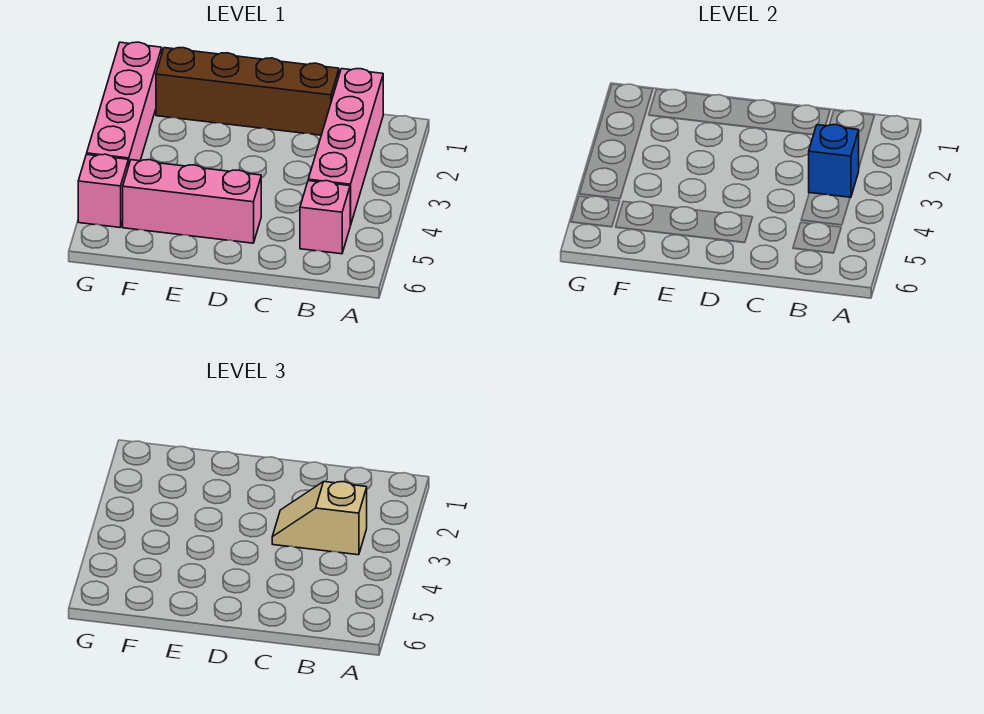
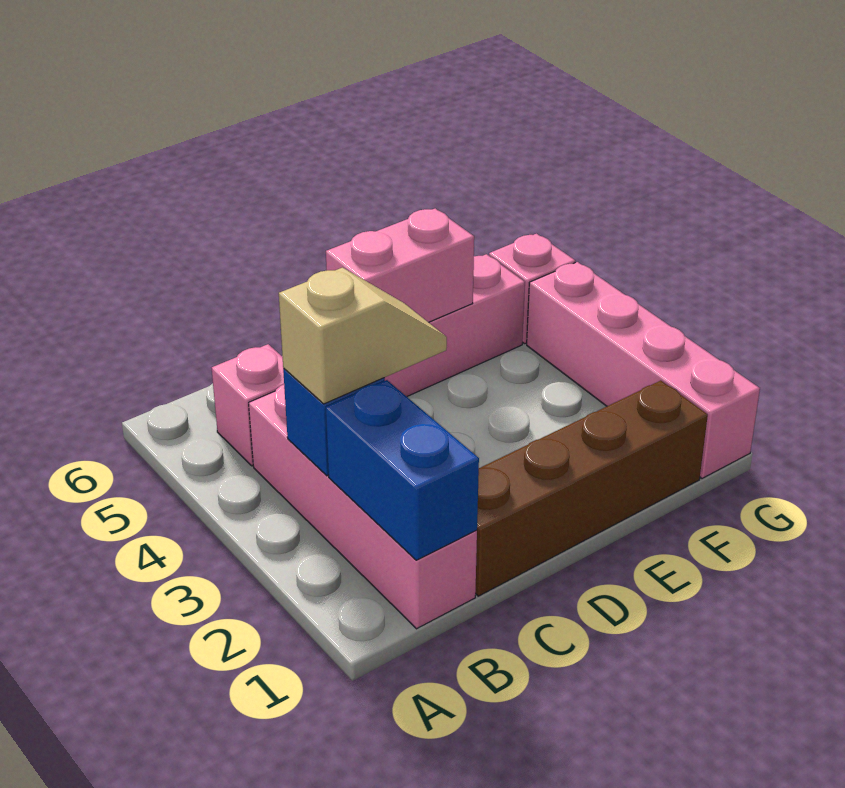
none -> blue brick B1:B2 level 2
none -> pink brick D5:E5 level 2

